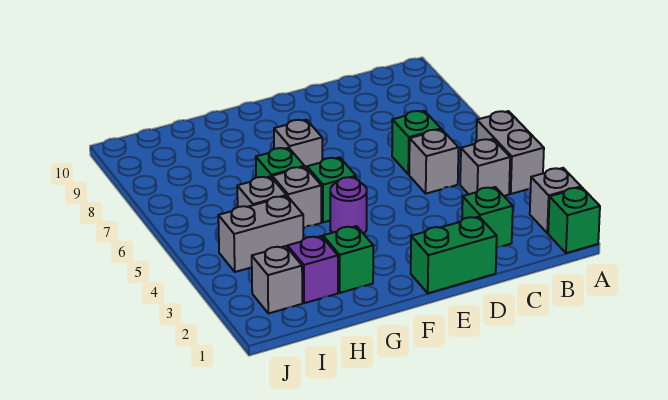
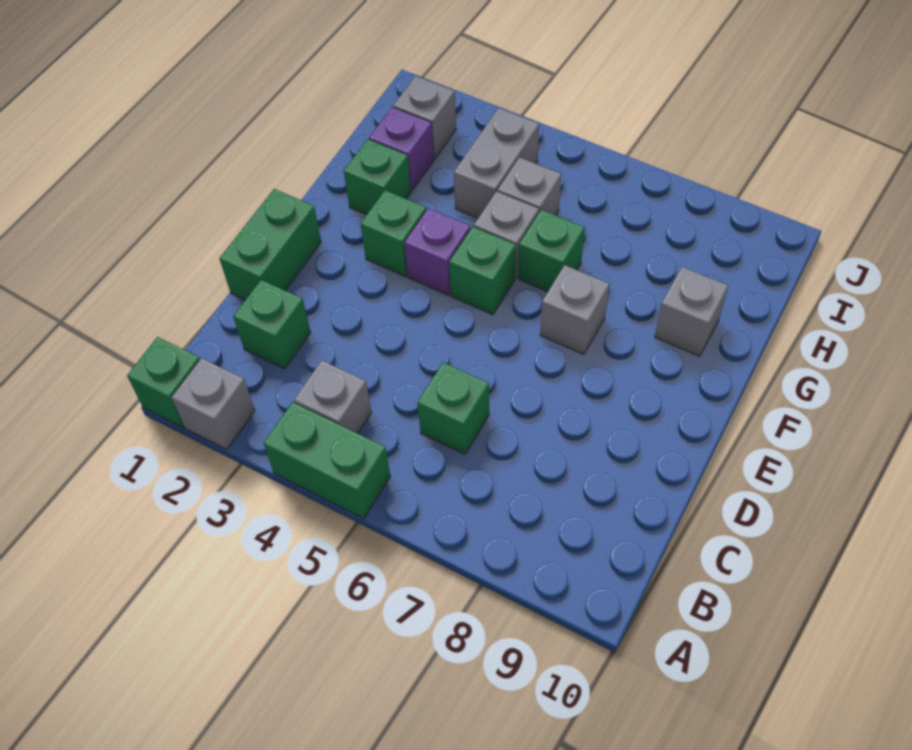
grey brick A4:A5 level 1 -> green brick A4:A5 level 1
grey brick C5 level 1 -> grey brick G9 level 1
none -> green brick F3 level 1
purple round brick F4 level 1 -> purple brick F4 level 1

